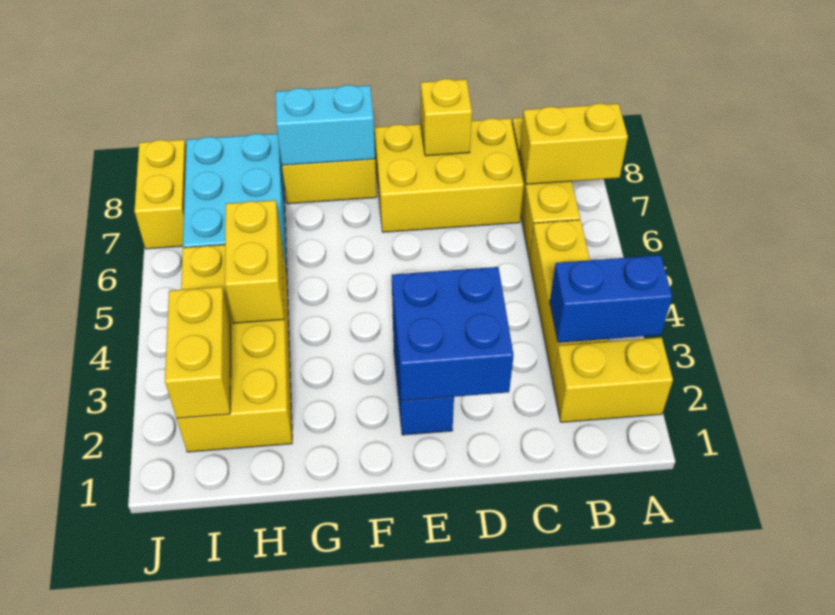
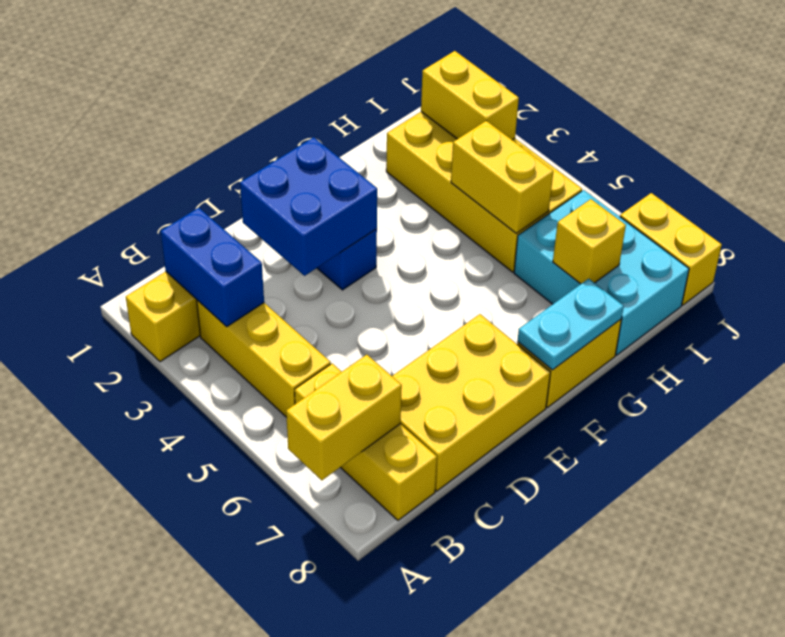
blue brick A3:B3 level 2 -> blue brick B2:B3 level 2
yellow brick D8 level 2 -> yellow brick H7 level 2
cyan brick F8:G8 level 2 -> cyan plate F8:G8 level 2

